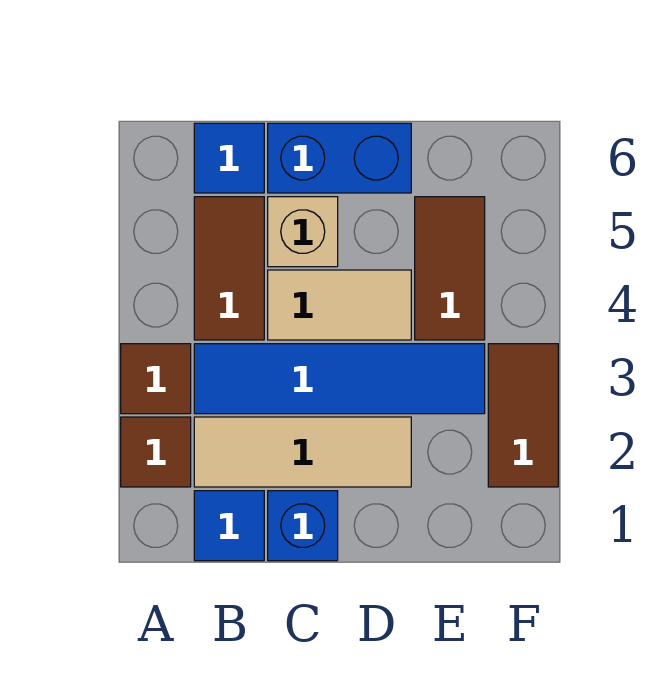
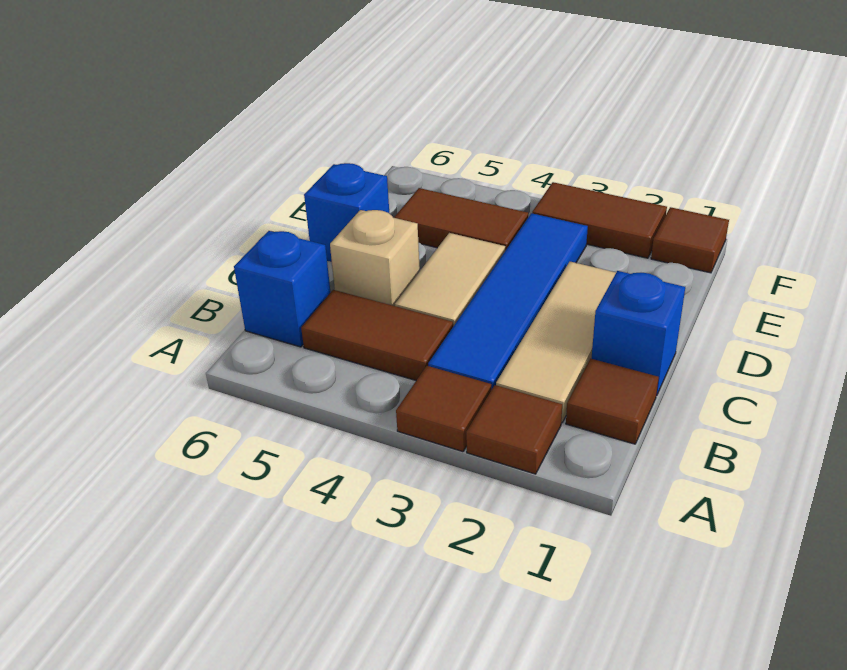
blue tile B1 level 1 -> brown tile B1 level 1
blue tile B6 level 1 -> blue brick B6 level 1
blue brick C6:D6 level 1 -> blue brick D6 level 1
none -> brown tile F1 level 1

